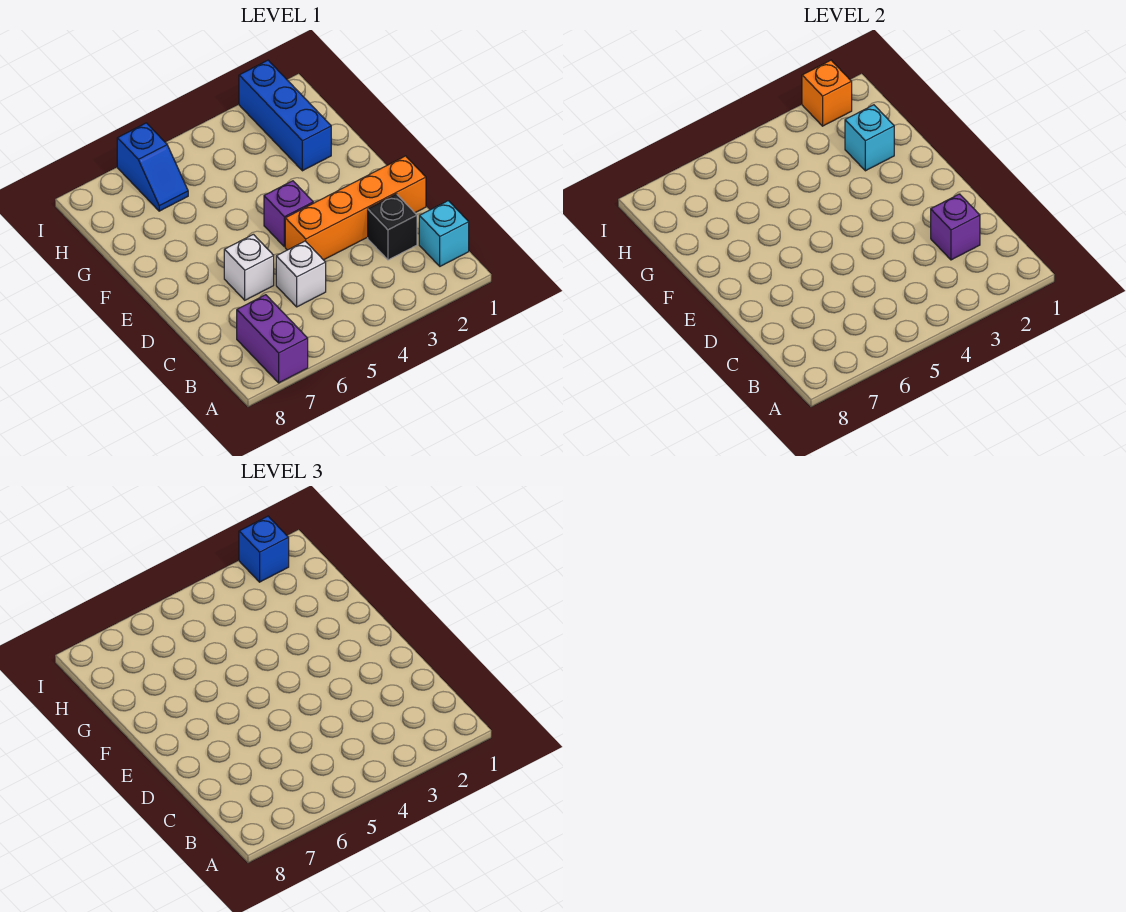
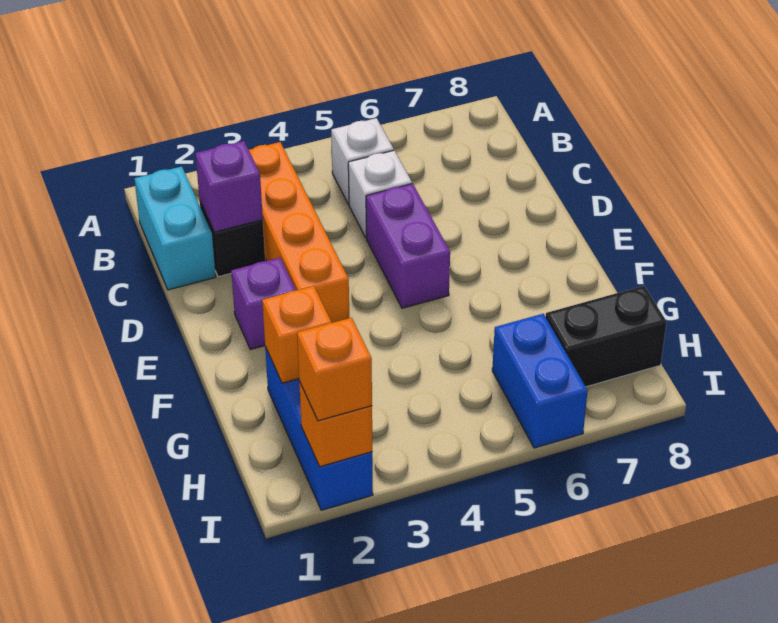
purple brick A7:B7 level 1 -> purple brick D5:E5 level 1
cyan brick B1 level 1 -> cyan brick B1:C1 level 1
orange brick D1:D4 level 1 -> orange brick B3:E3 level 1
white brick D6 level 1 -> white brick B5 level 1
purple brick E4 level 1 -> purple brick E2 level 1
cyan brick G2 level 2 -> orange brick G2 level 2
blue slope H6:I6 level 1 top I -> blue brick H6:I6 level 1
none -> black brick H7:H8 level 1
blue brick I2 level 3 -> orange brick I2 level 3

